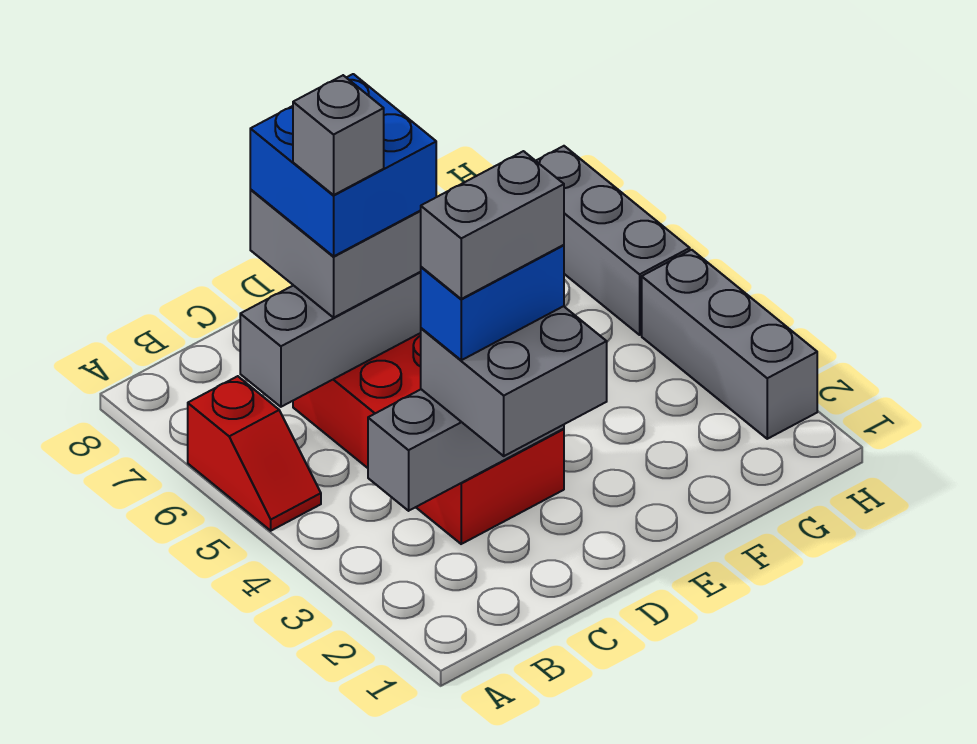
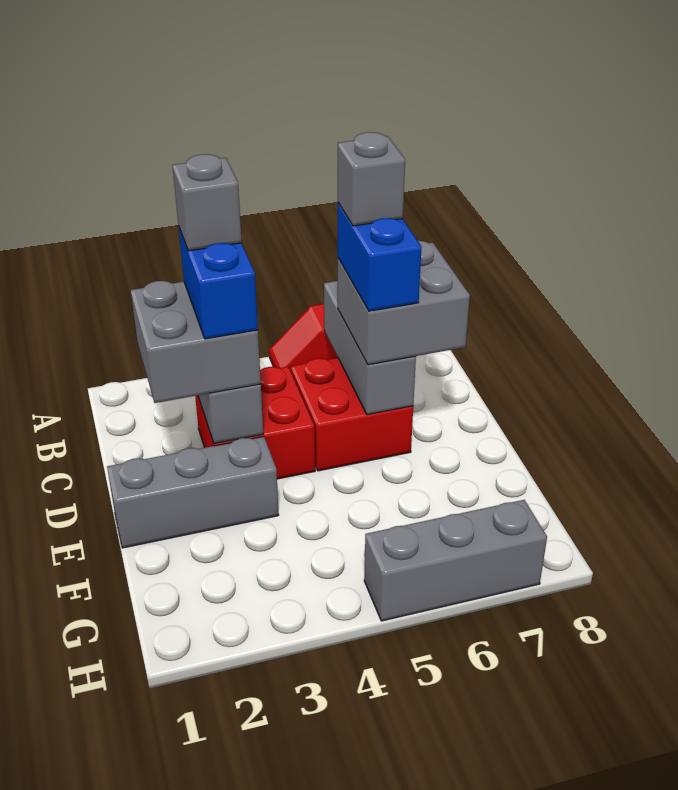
grey brick C3:D3 level 5 -> grey brick C3 level 5
blue brick C6:D7 level 4 -> blue brick C6:D6 level 4
grey brick H2:H4 level 1 -> grey brick E1:E3 level 1

